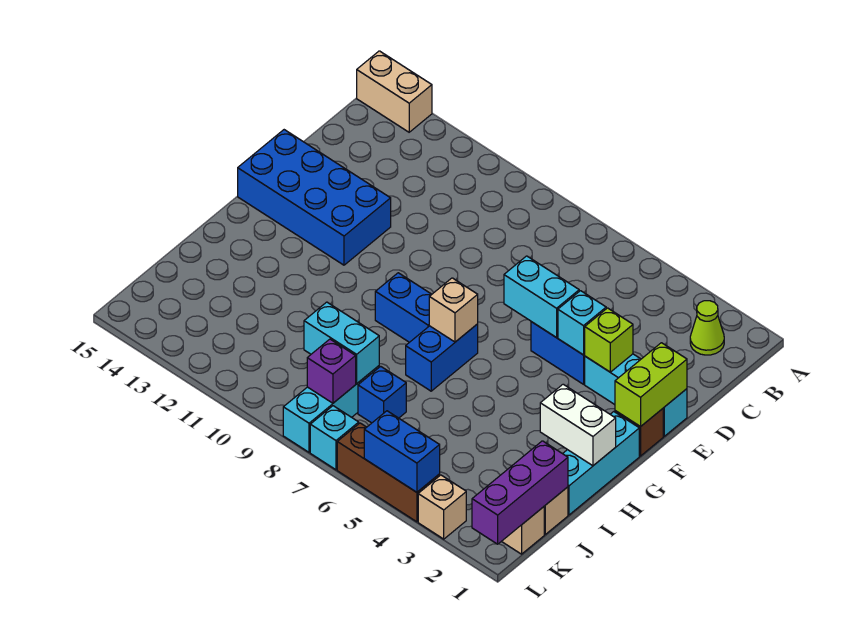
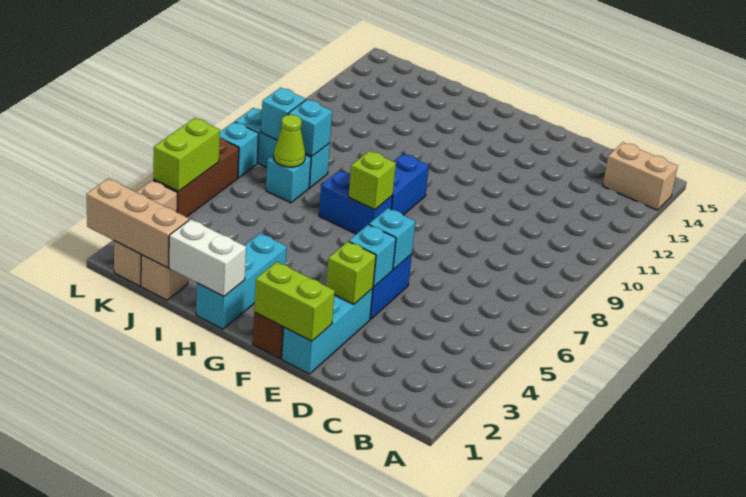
tan brick A14:A15 level 1 -> tan brick A14:B14 level 1
lime cone B2 level 1 -> lime cone J7 level 2
cyan brick E5:E6 level 2 -> cyan brick E5 level 2
blue brick E12:F15 level 1 -> none
cyan brick G1:I1 level 1 -> cyan brick H1:H3 level 1
tan brick G7 level 2 -> lime brick G7 level 2
white brick H1:H2 level 2 -> white brick H1:I1 level 2
purple brick J1:L1 level 2 -> tan brick J1:L1 level 2
blue brick J7 level 1 -> cyan brick J7 level 1
cyan brick J8:J9 level 2 -> cyan brick J8 level 2
purple brick K8 level 2 -> cyan brick K8 level 2
blue brick L4:L5 level 2 -> lime brick L4:L5 level 2

